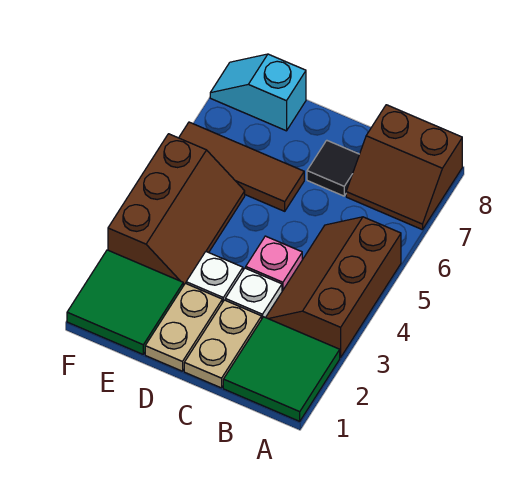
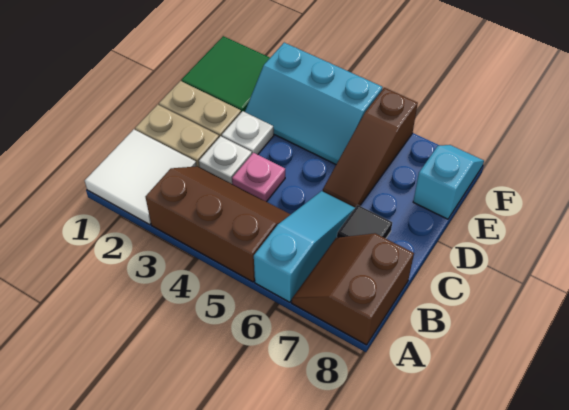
green tile A1:B2 level 1 -> white tile A1:B2 level 1
none -> cyan slope A6:C6 level 1 top A
brown tile D6:F6 level 1 -> brown slope D6:F6 level 1 top F
brown slope E3:F5 level 1 top F -> cyan slope E3:F5 level 1 top F

